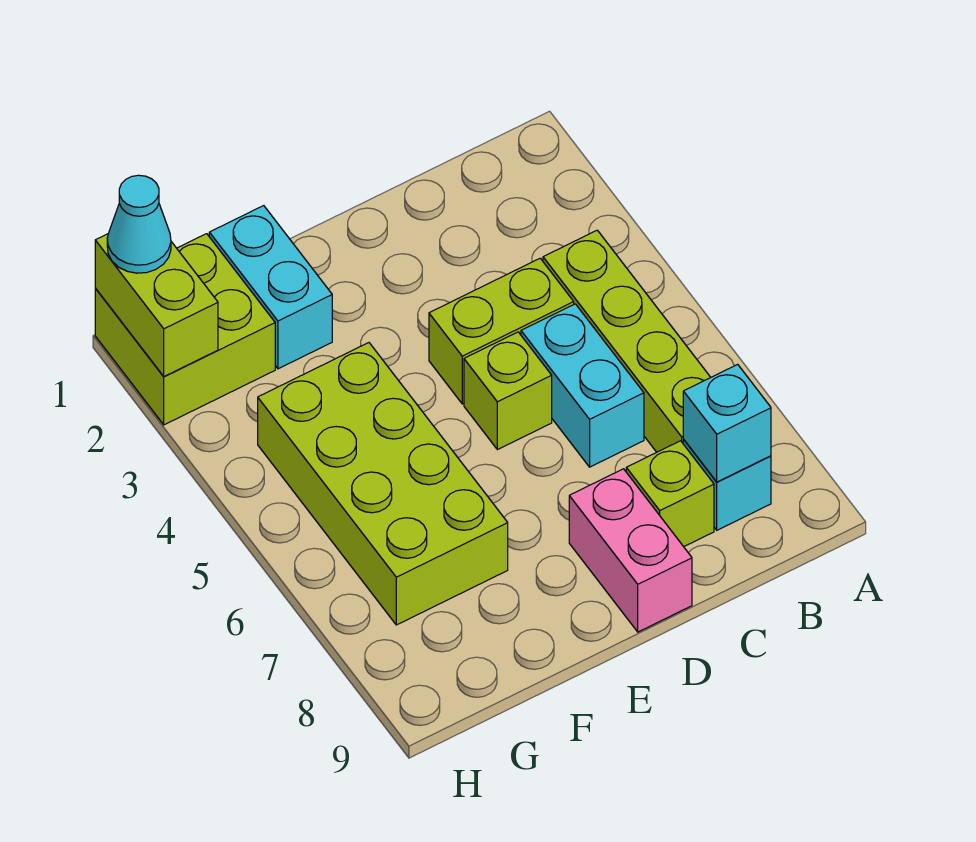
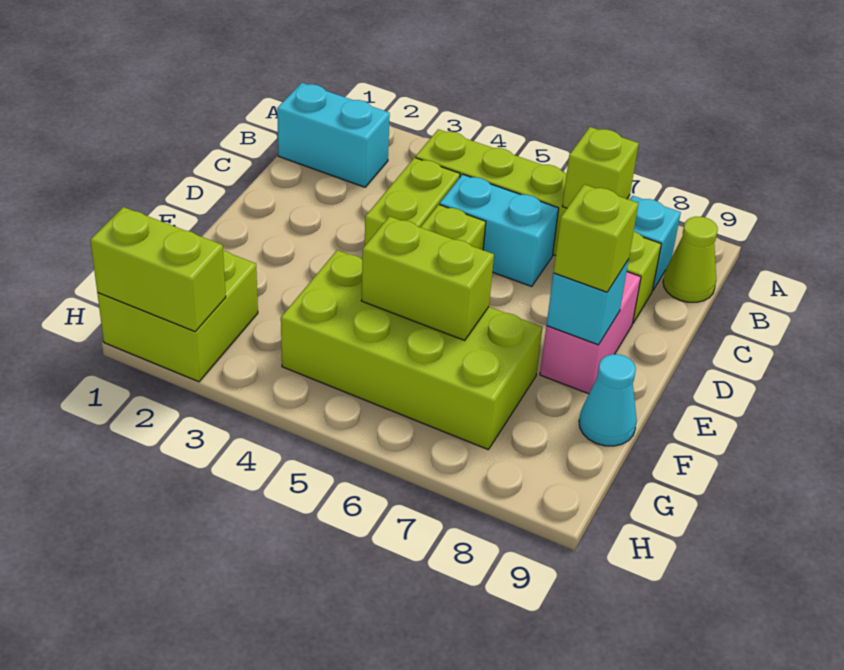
none -> lime brick B7 level 2
cyan brick B8 level 2 -> cyan brick E8 level 2
none -> lime cone B9 level 1
pink brick D8:D9 level 1 -> pink brick D8:E8 level 1
none -> lime brick E8 level 3
cyan brick F1:F2 level 1 -> cyan brick B1:B2 level 1
none -> lime brick F5:F6 level 2
cyan cone H1 level 3 -> cyan cone F9 level 1

